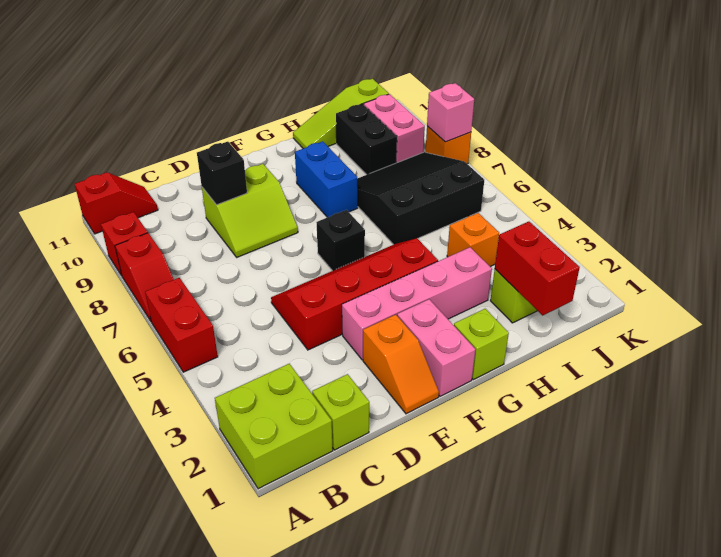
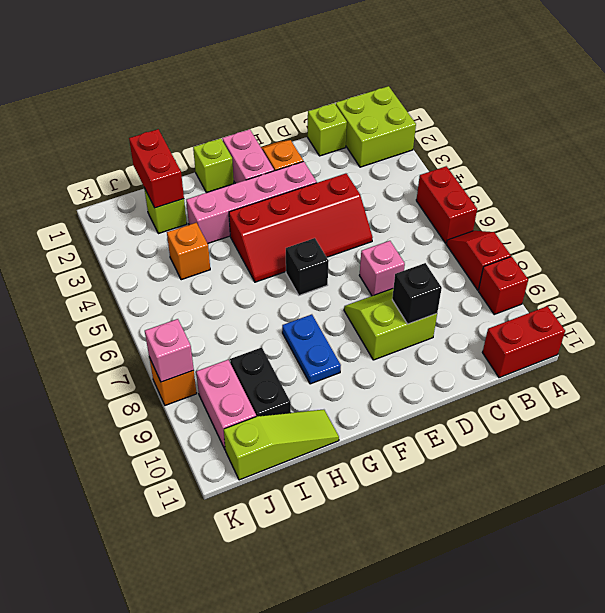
red slope A11:B11 level 1 top A -> red brick A11:B11 level 1
none -> pink brick D7 level 1
blue brick G8:G9 level 1 -> blue plate G8:G9 level 1
black slope H6:J8 level 1 top 6 -> none

